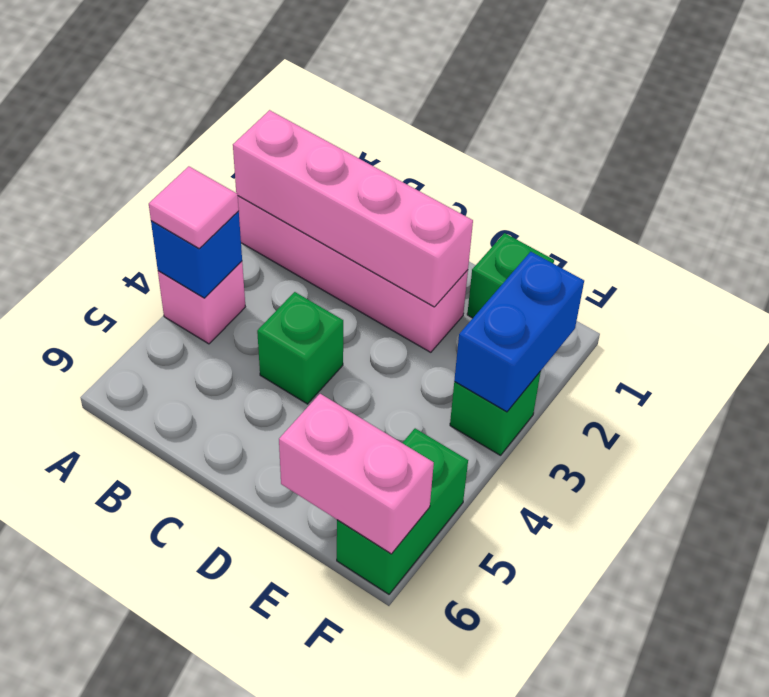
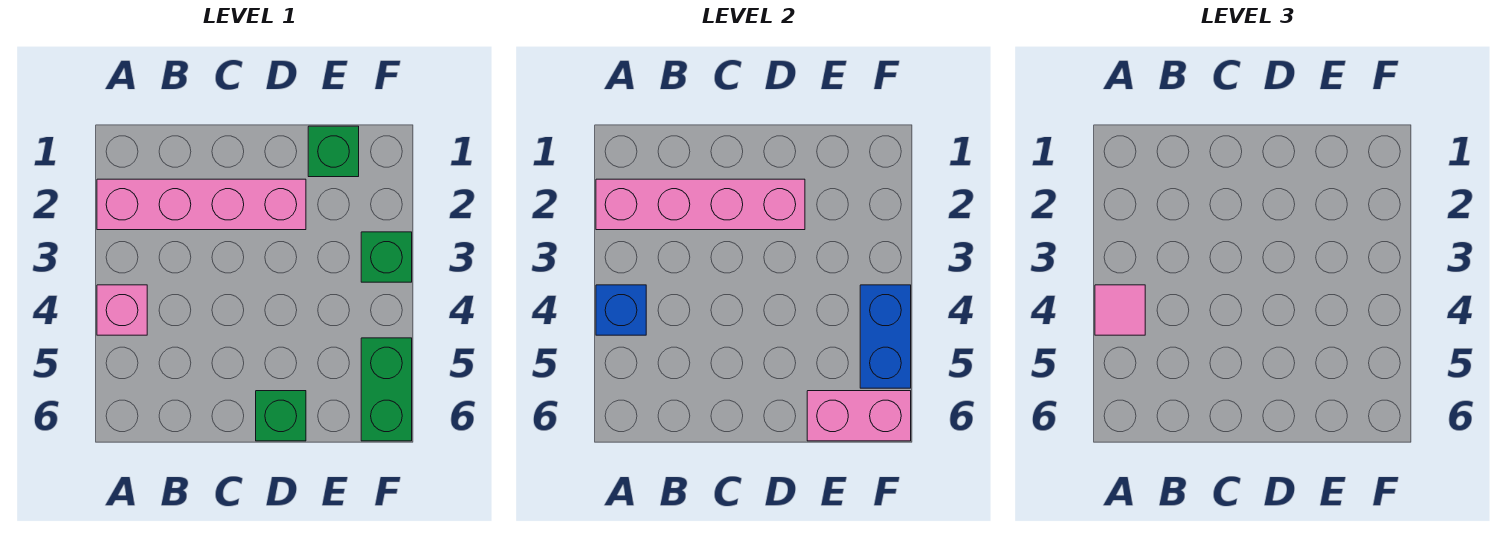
green brick C4 level 1 -> green brick D6 level 1
blue brick F2:F3 level 2 -> blue brick F4:F5 level 2

